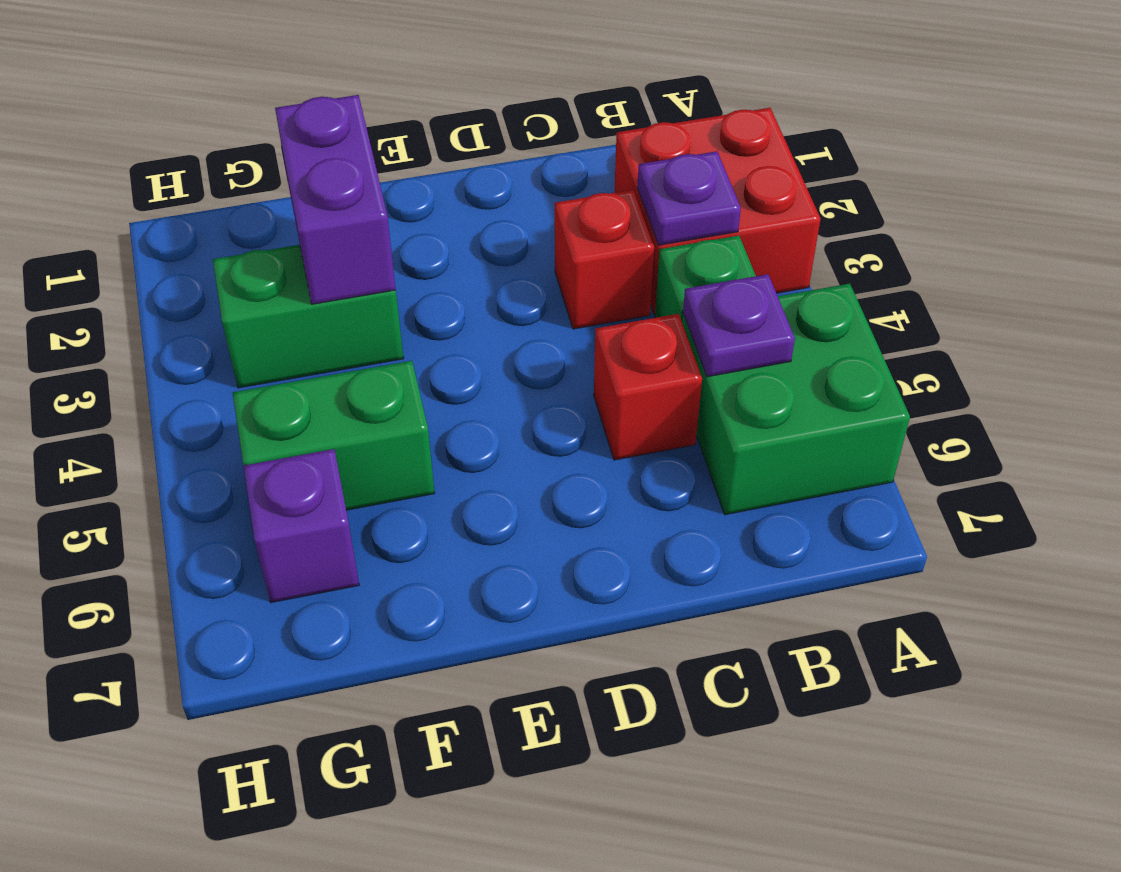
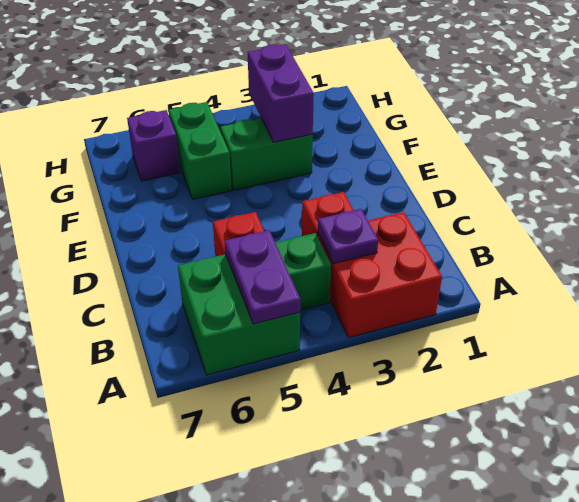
purple plate B5 level 2 -> purple plate A5:B5 level 2
purple brick F2:F3 level 2 -> purple brick F3:G3 level 2
green brick F3:G3 level 1 -> green brick F3:F4 level 1

